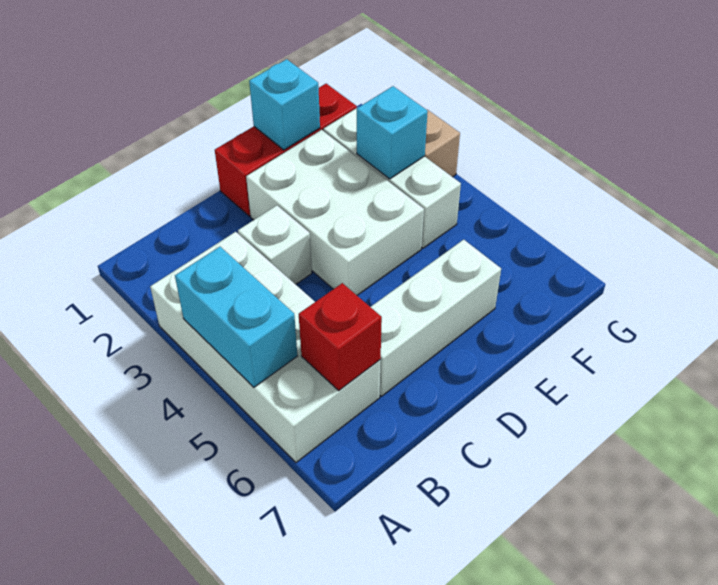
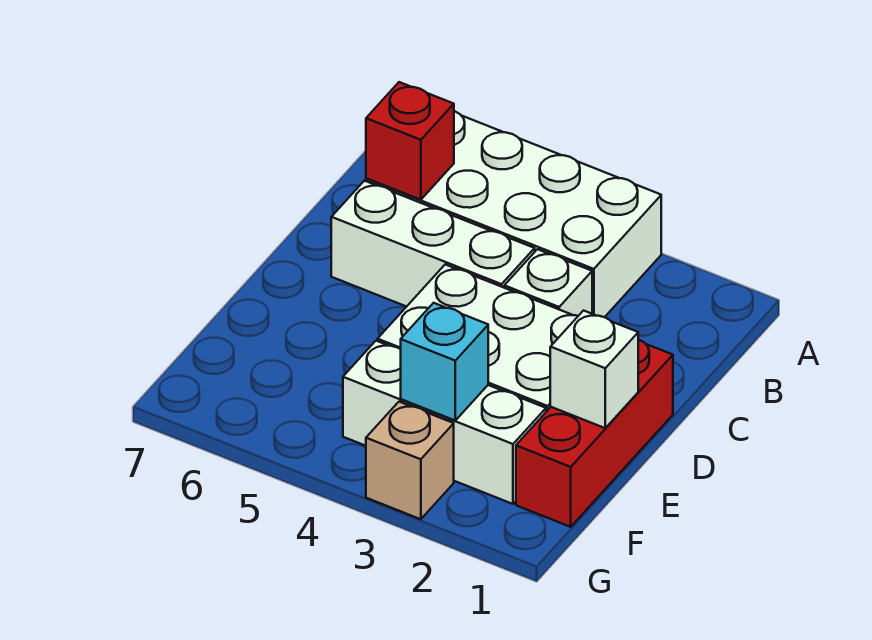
cyan brick A4:A5 level 2 -> none
white brick C6:E6 level 1 -> white brick C4:C6 level 1
cyan brick E1 level 2 -> white brick E1 level 2

